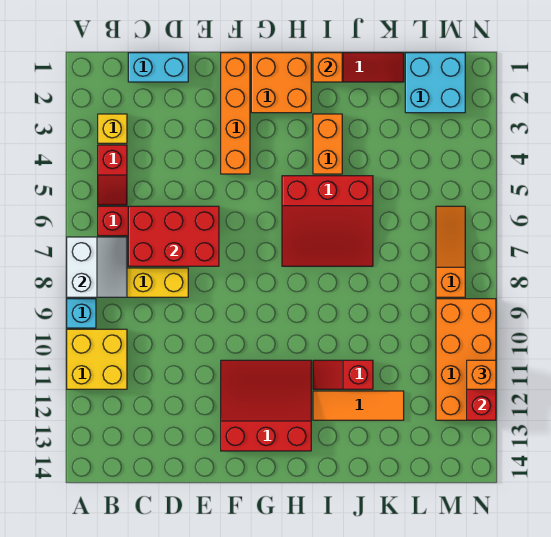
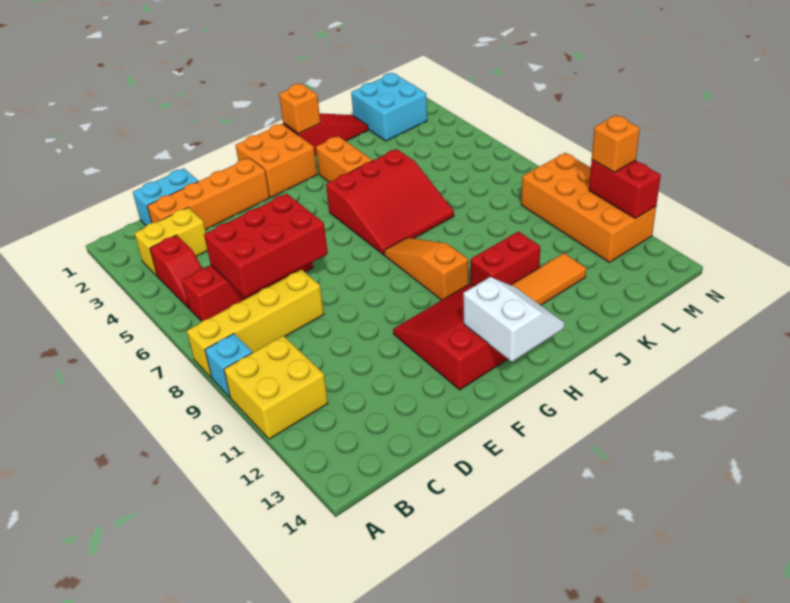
white slope A7:B8 level 2 top A -> white slope G13:H14 level 2 top G
yellow brick B3 level 1 -> yellow brick B3:C3 level 1
orange brick F1:F4 level 1 -> orange brick C2:F2 level 1
red slope I11:J11 level 1 top J -> red brick I11:J11 level 1
orange slope M6:M8 level 1 top 8 -> orange slope H8:H10 level 1 top 10

